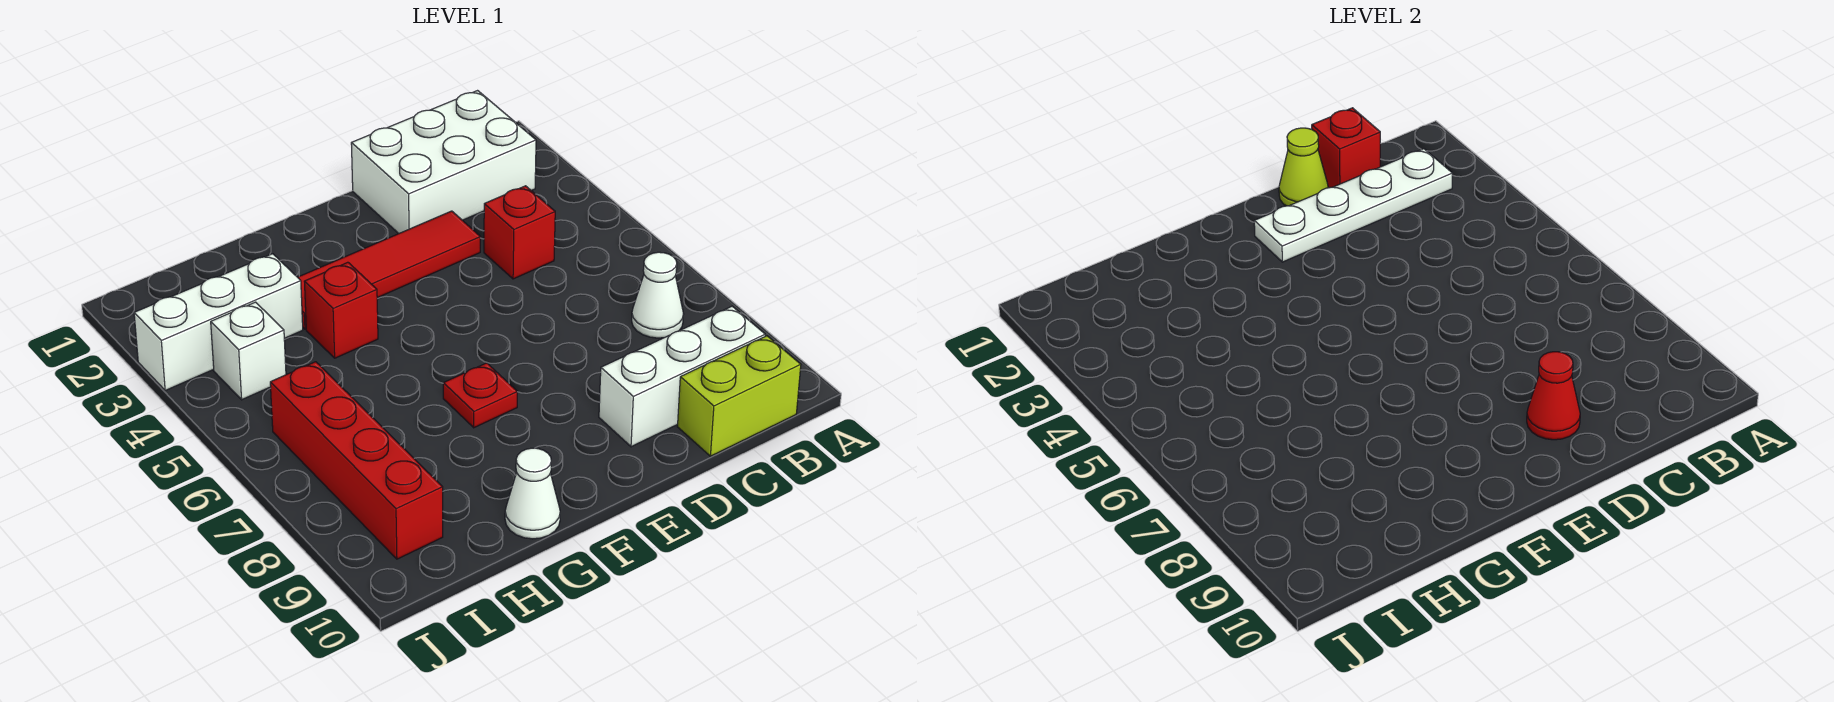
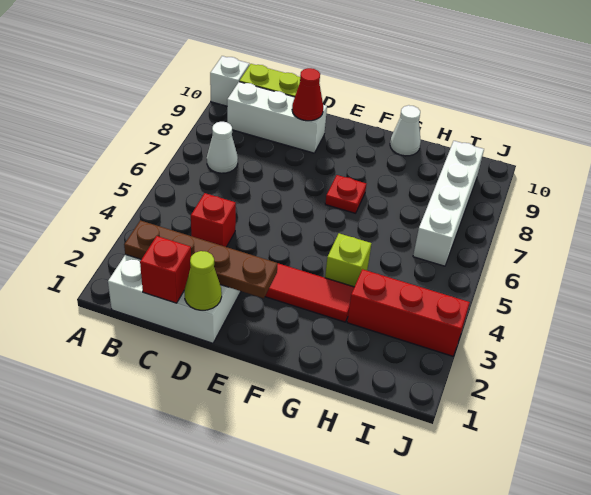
white plate B2:E2 level 2 -> brown plate B2:E2 level 2
red brick G4 level 1 -> lime brick G4 level 1
white brick H3:J3 level 1 -> red brick H3:J3 level 1
white brick I4 level 1 -> white brick A10 level 1
red brick I6:I9 level 1 -> white brick I6:I9 level 1

